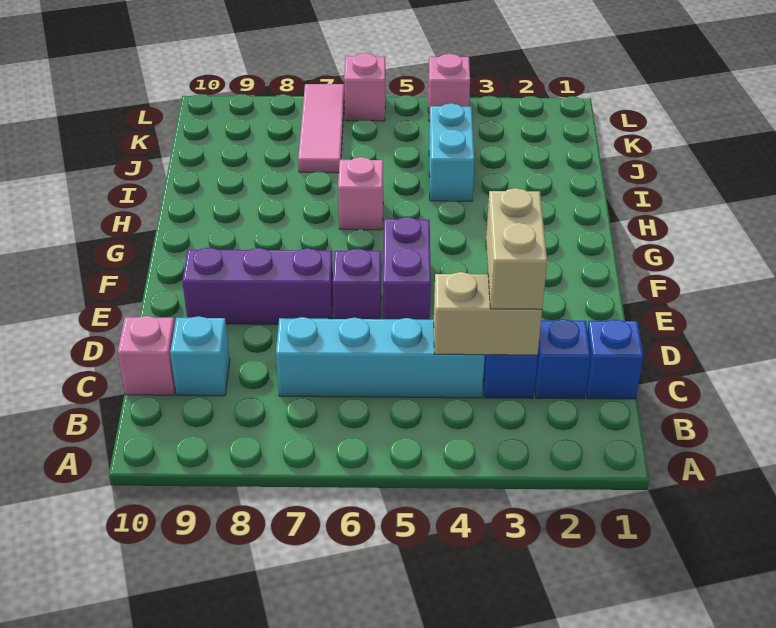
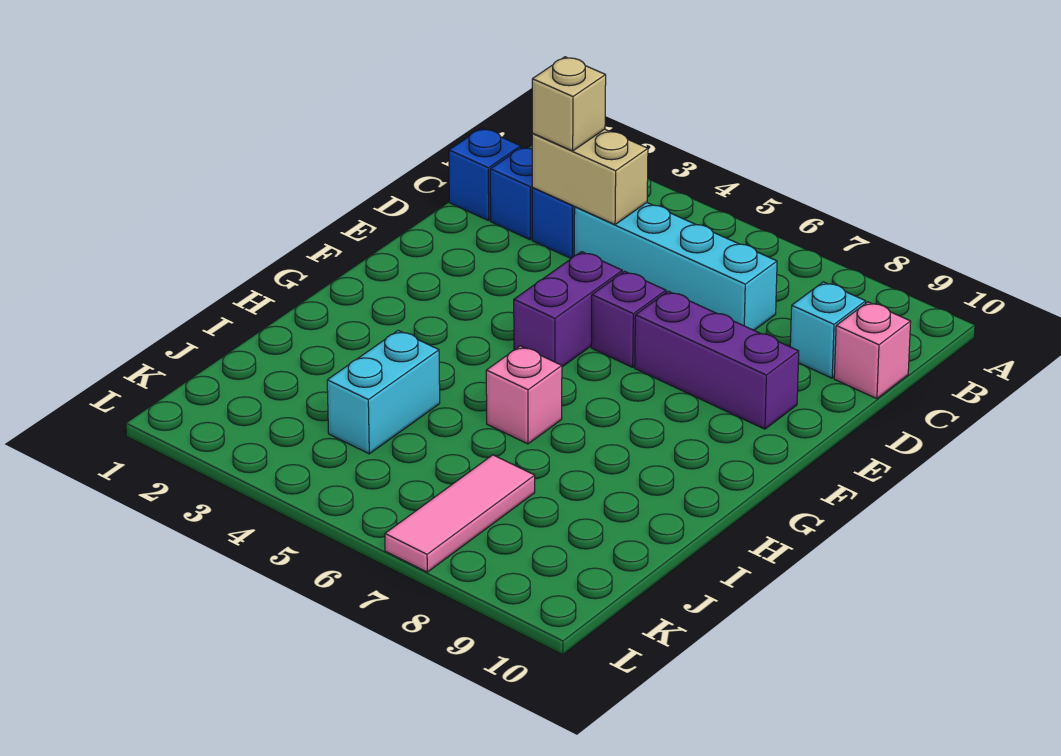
tan brick C3:D3 level 3 -> tan brick C3 level 3
pink brick L4 level 1 -> none
pink brick L6 level 1 -> none

